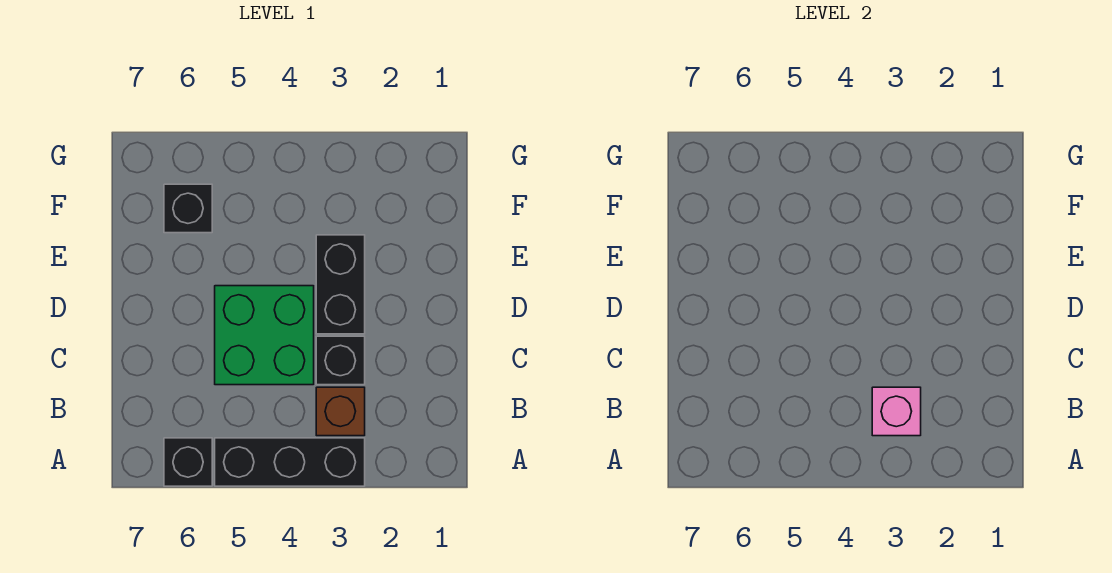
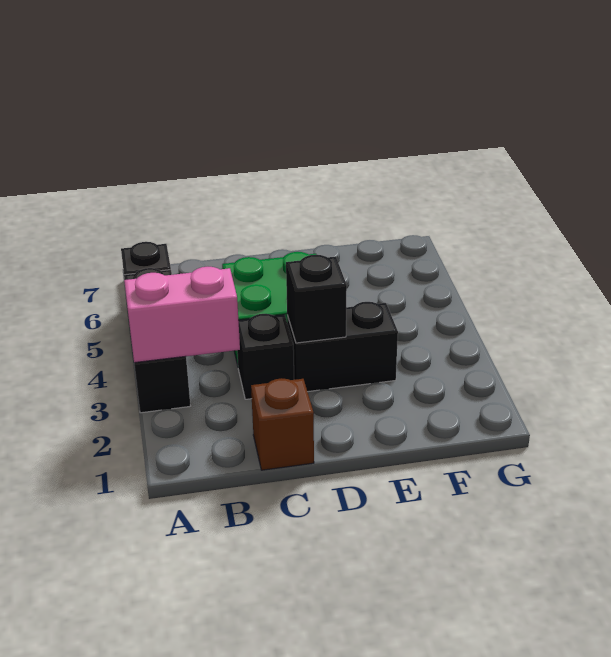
brown brick B3 level 1 -> brown brick C1 level 1
pink brick B3 level 2 -> pink brick A3:B3 level 2
black brick F6 level 1 -> black brick D3 level 2

